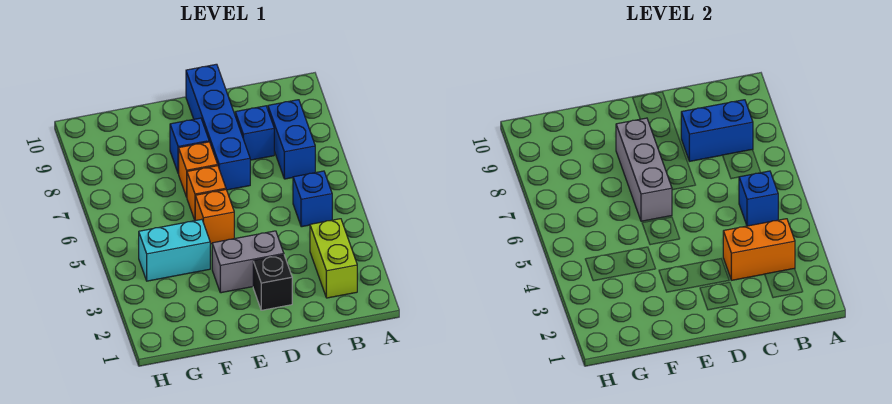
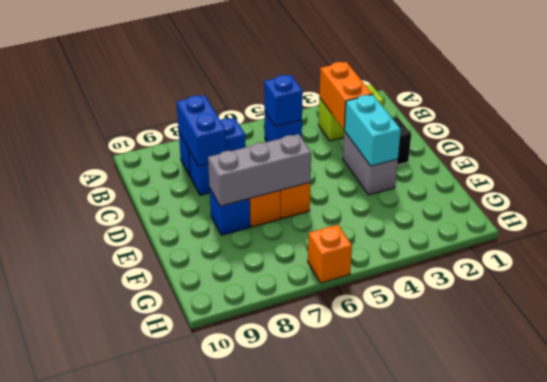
blue brick D7:D10 level 1 -> none
orange brick E5 level 1 -> orange brick H6 level 1
cyan brick F4:G4 level 1 -> cyan brick D3:E3 level 2

